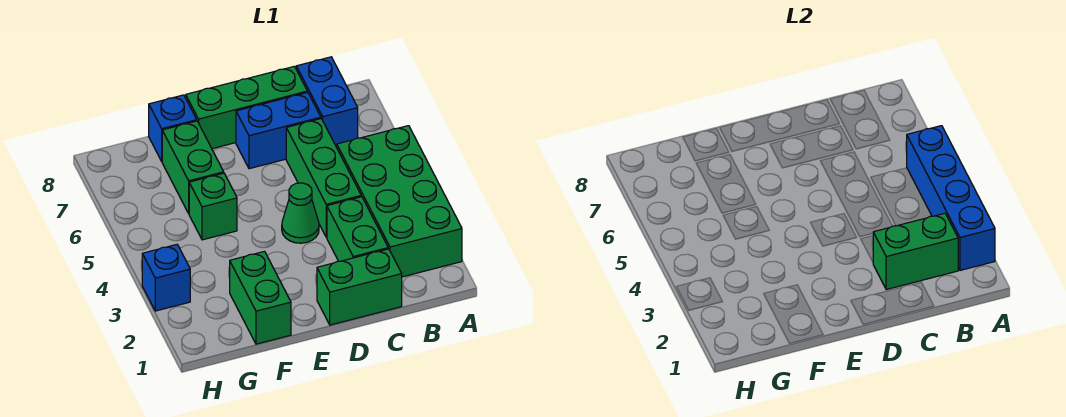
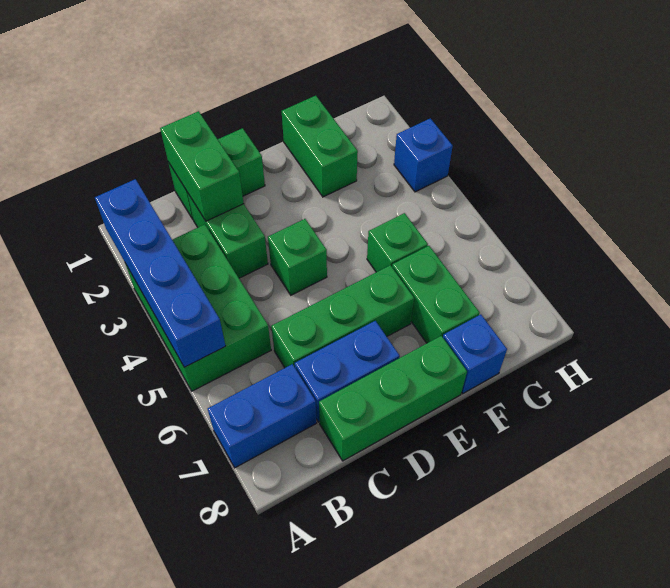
green brick A2:B5 level 1 -> green brick A3:B5 level 1
green brick B2:C2 level 2 -> green brick C1:C2 level 2
blue brick B7:B8 level 1 -> blue brick A7:B7 level 1
green brick C4:C6 level 1 -> green brick C6:E6 level 1
green cone D4 level 1 -> green brick D4 level 1

